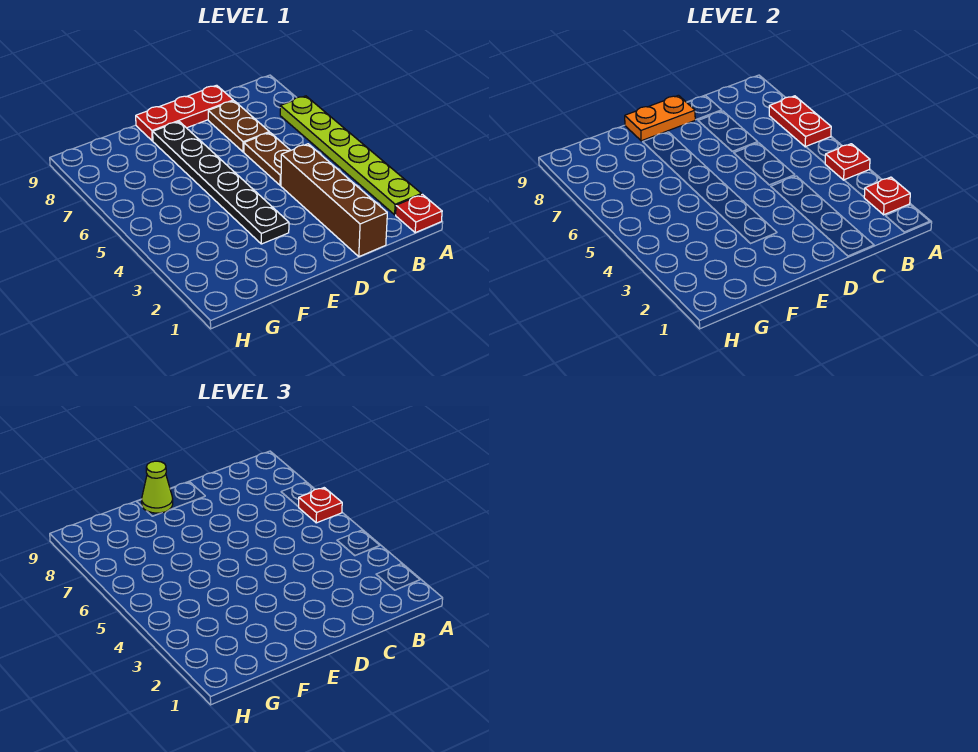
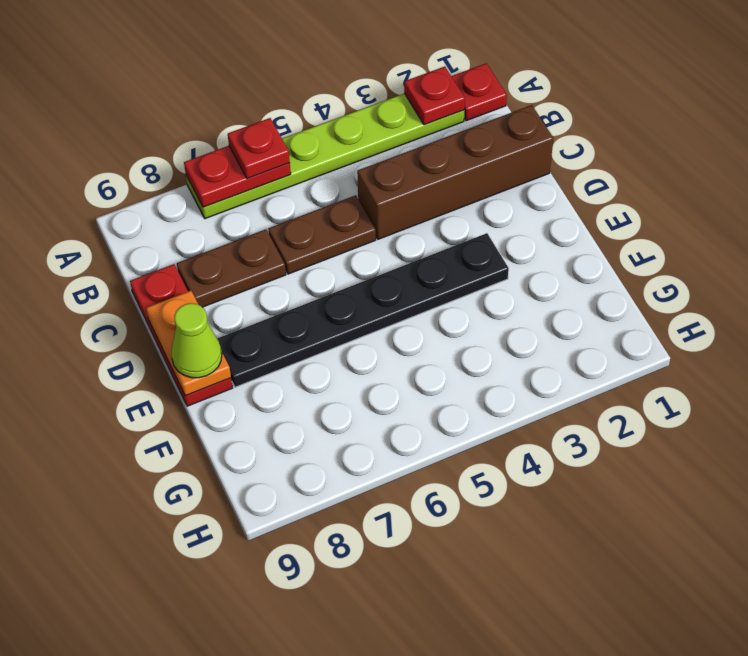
red plate A4 level 2 -> none

